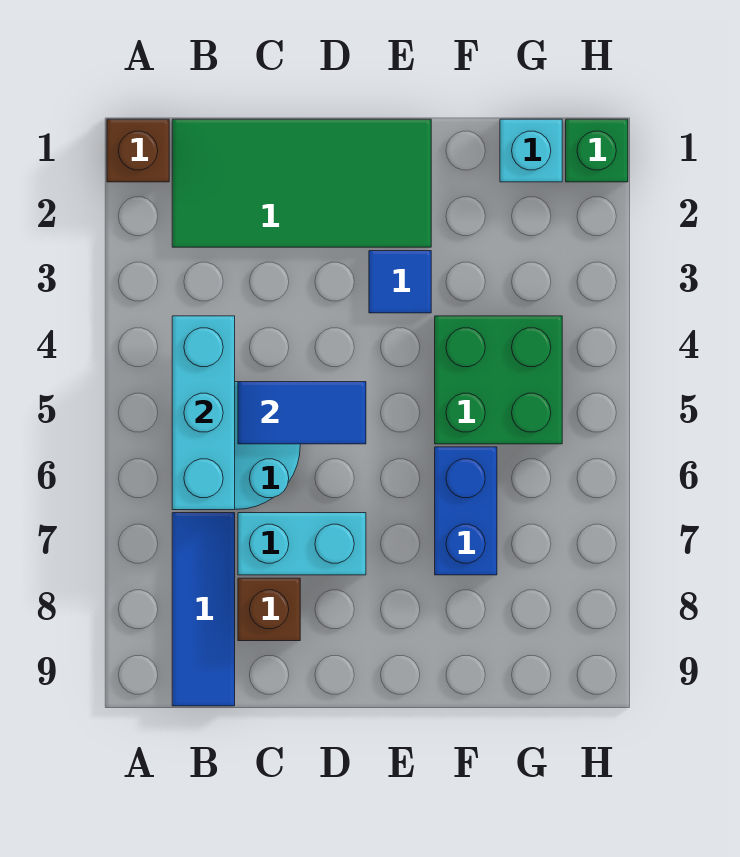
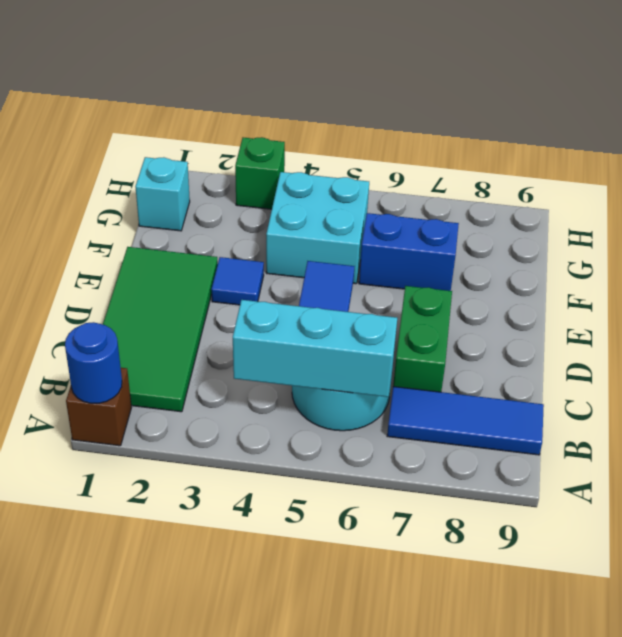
none -> blue round brick A1 level 2
cyan brick C7:D7 level 1 -> green brick C7:D7 level 1
brown brick C8 level 1 -> none
green brick F4:G5 level 1 -> cyan brick F4:G5 level 1
green brick H1 level 1 -> green brick H3 level 1

